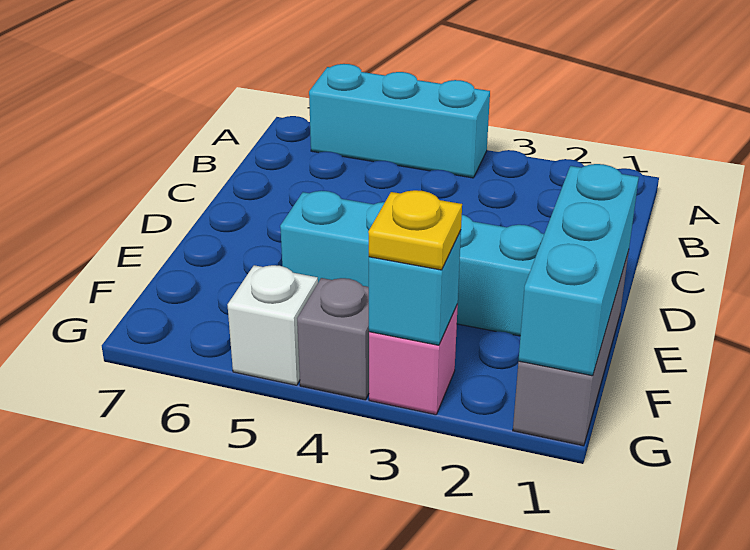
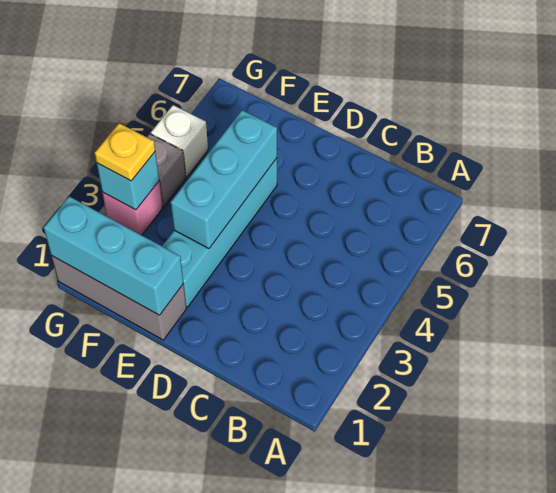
cyan brick A4:A6 level 1 -> cyan brick E3:E5 level 2

